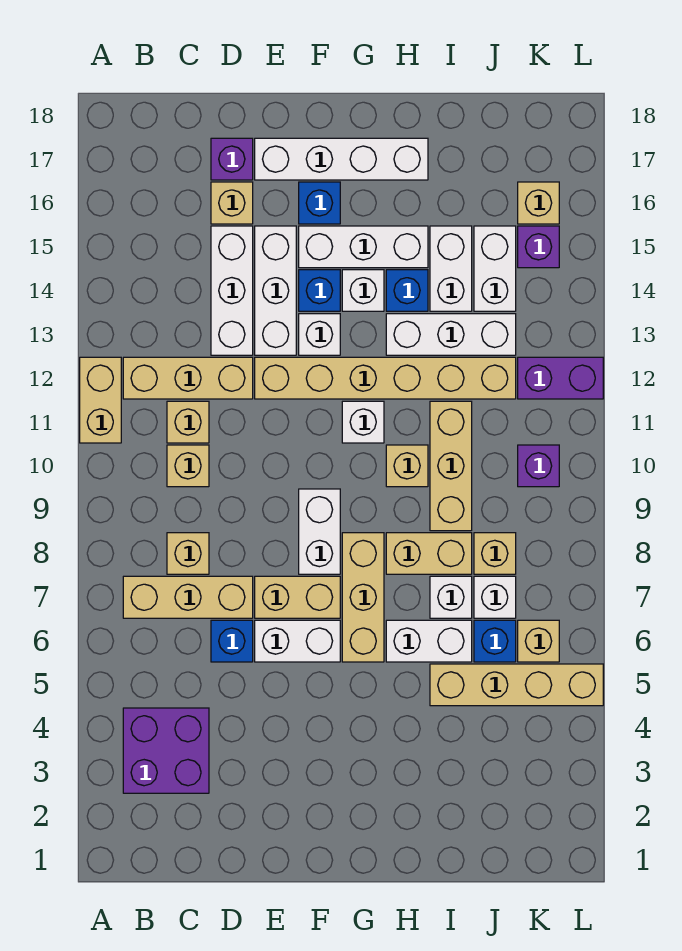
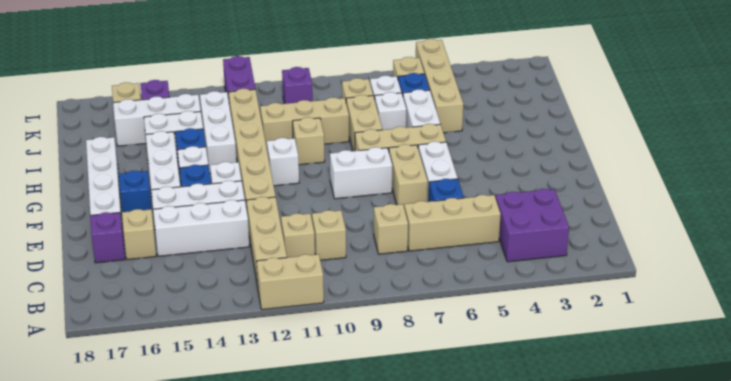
tan brick B7:D7 level 1 -> tan brick C5:C7 level 1
white brick J14:J15 level 1 -> white brick J14:J16 level 1

